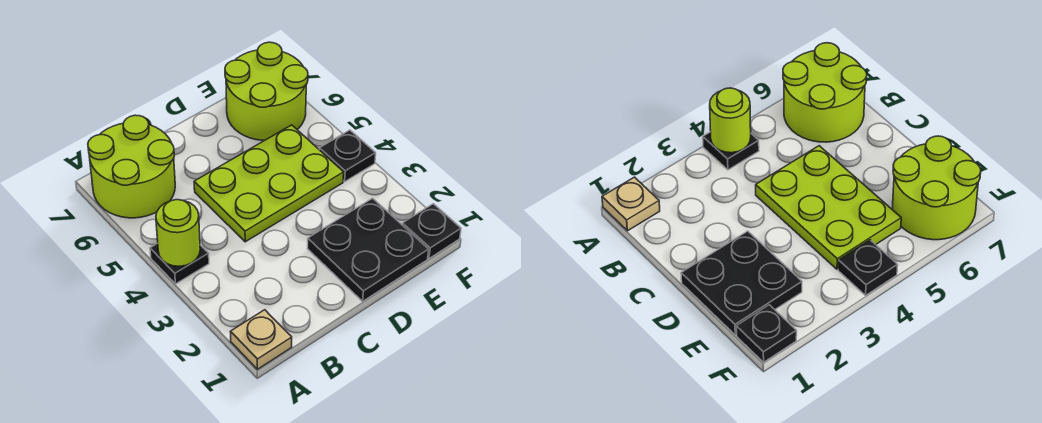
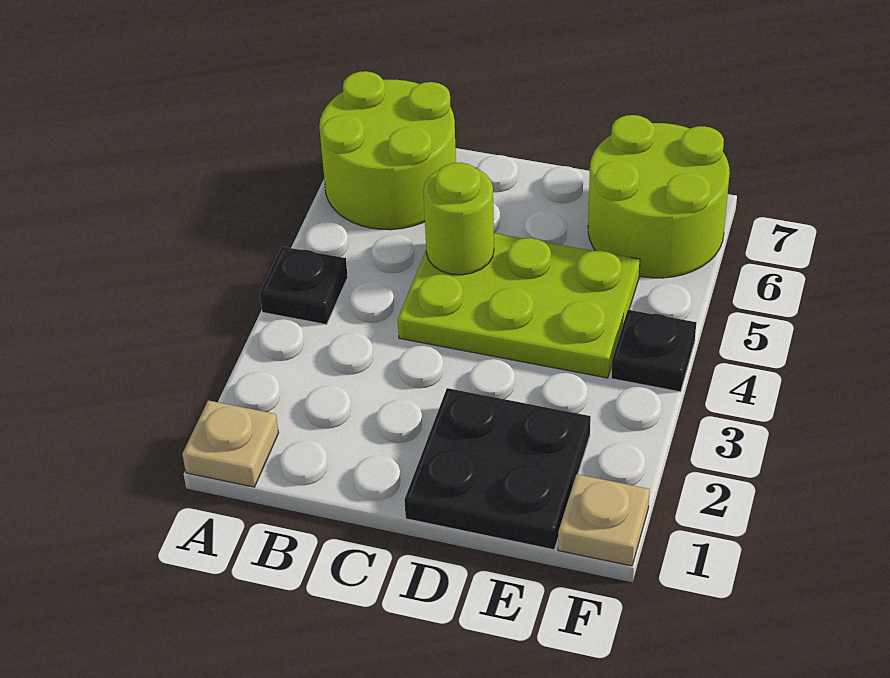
lime round brick A4 level 2 -> lime round brick C5 level 2
black plate F1 level 1 -> tan plate F1 level 1

